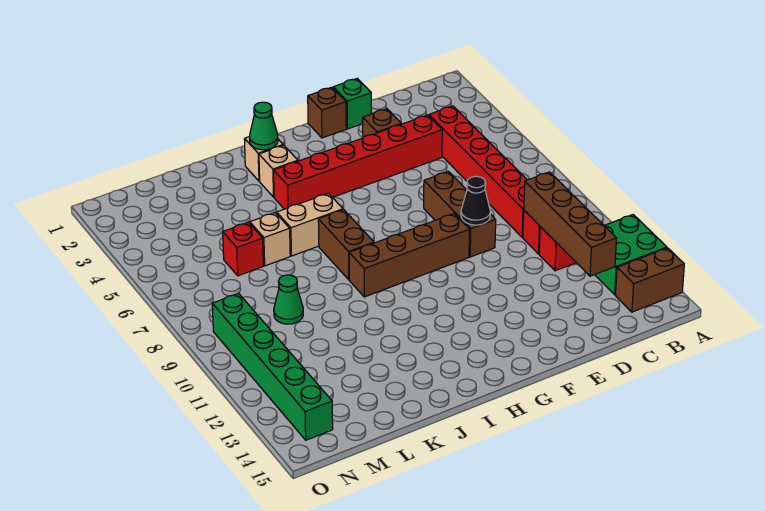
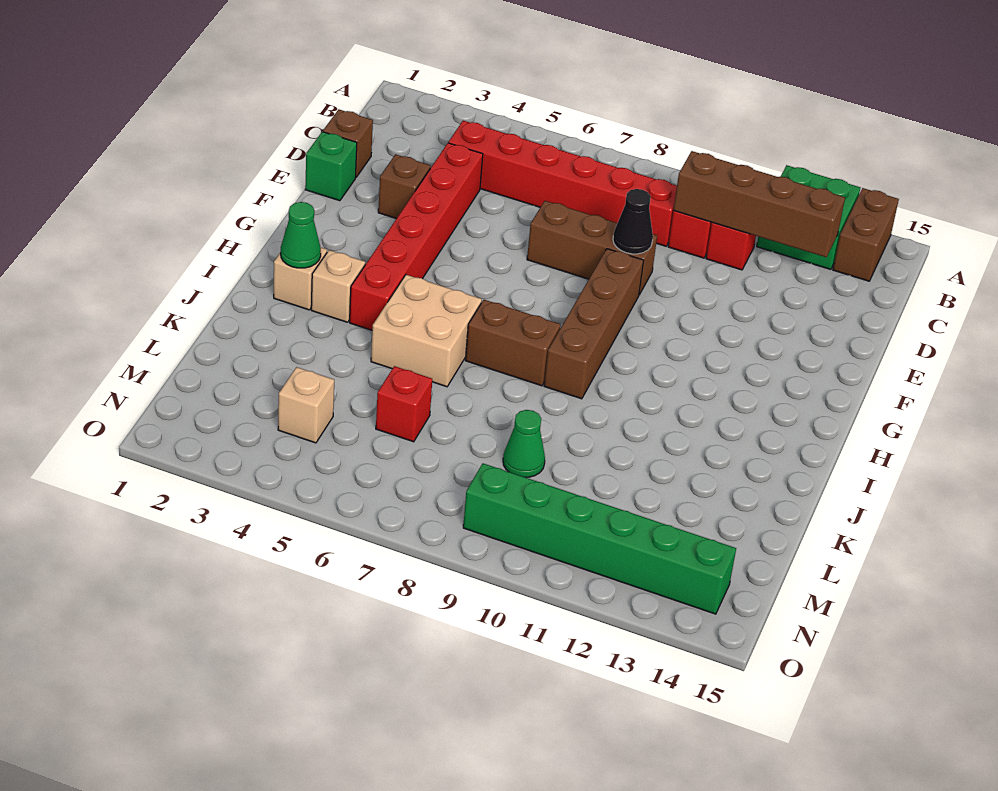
brown brick F1 level 1 -> brown brick D1 level 1
tan brick I6:J6 level 1 -> tan brick I5:J6 level 1
tan brick K6 level 1 -> tan brick M4 level 1

